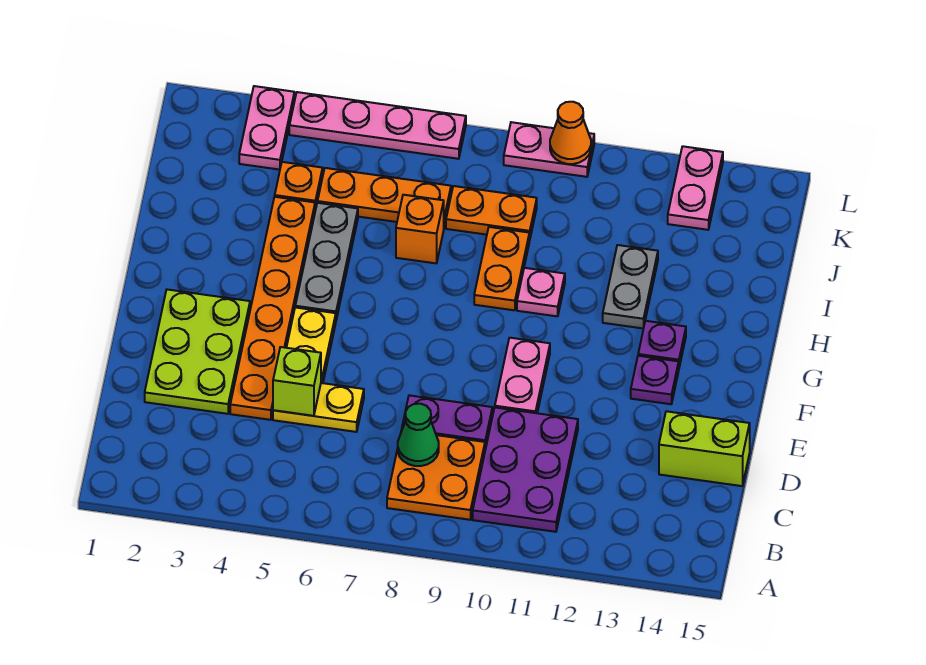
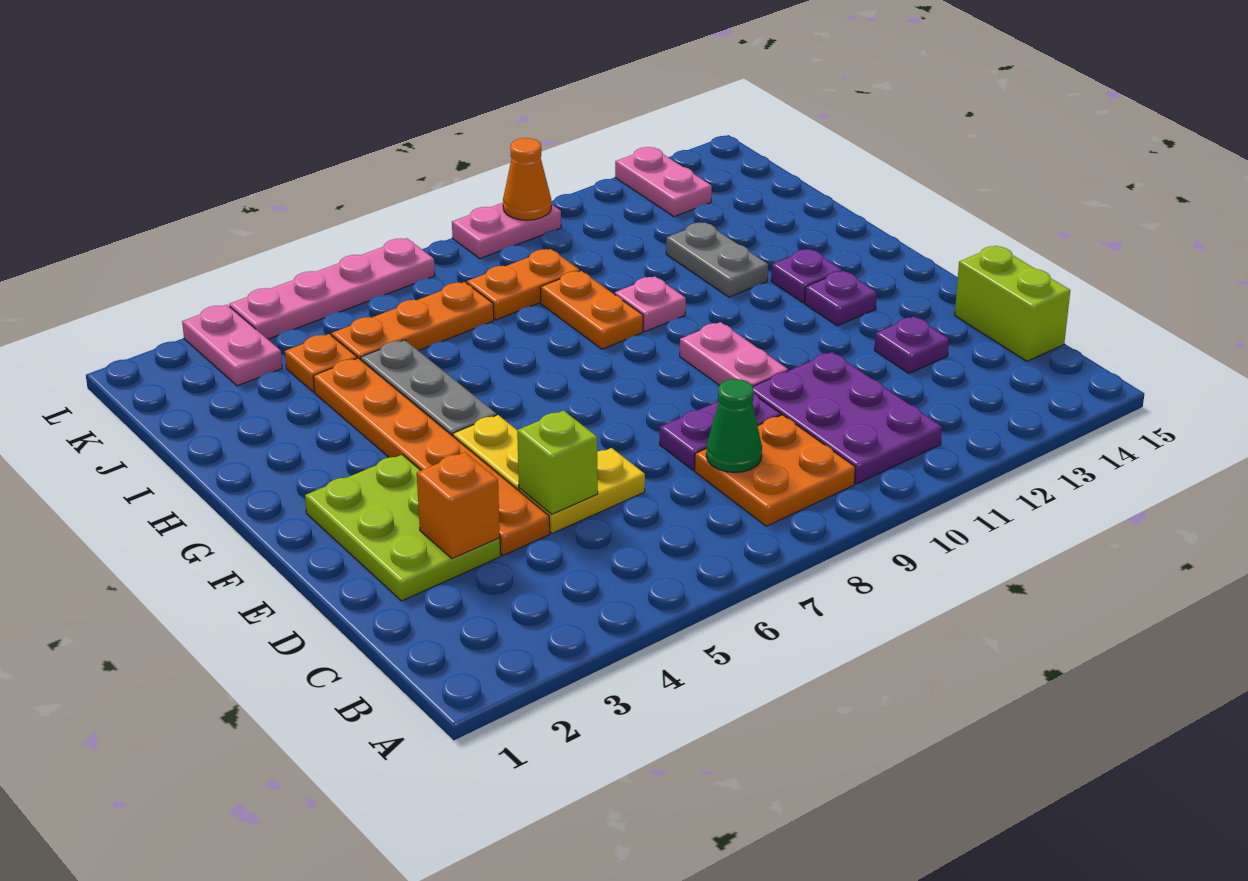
none -> purple plate D13 level 1
lime brick D14:D15 level 1 -> lime brick C15:D15 level 1
orange brick I7 level 1 -> orange brick D3 level 2

